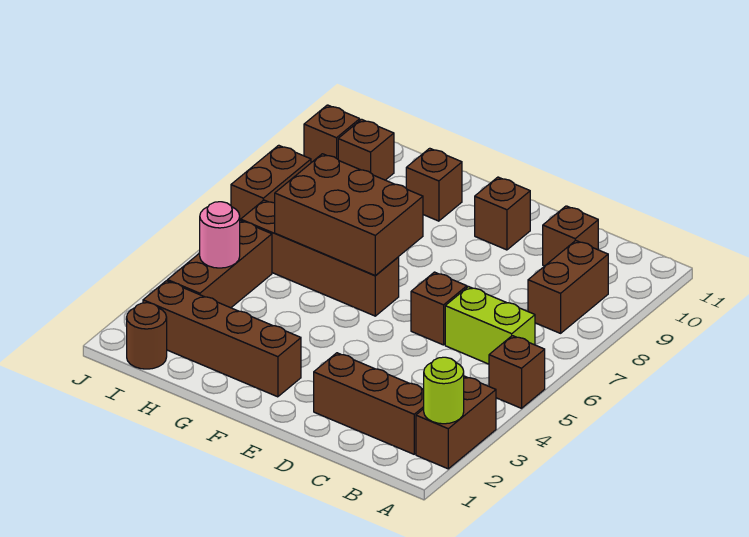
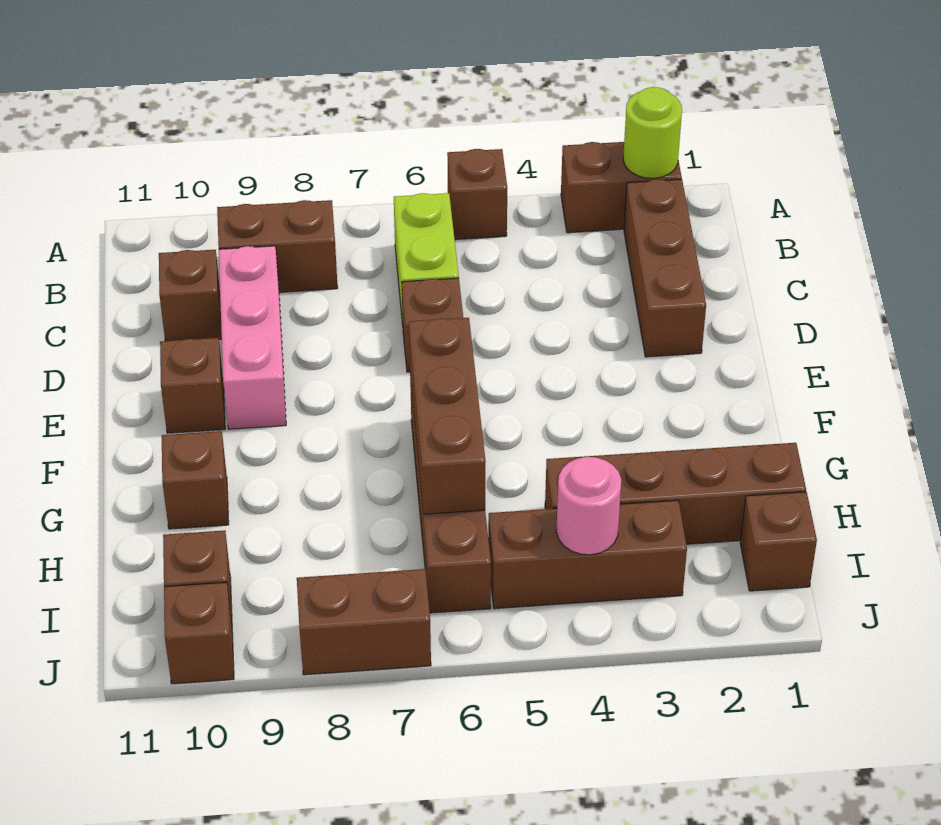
none -> pink brick C9:E9 level 1
brown brick F2:I2 level 1 -> brown brick H1:H4 level 1
brown brick F6:H7 level 2 -> brown brick F6:H6 level 2
brown round brick I1 level 1 -> brown brick I1 level 1

